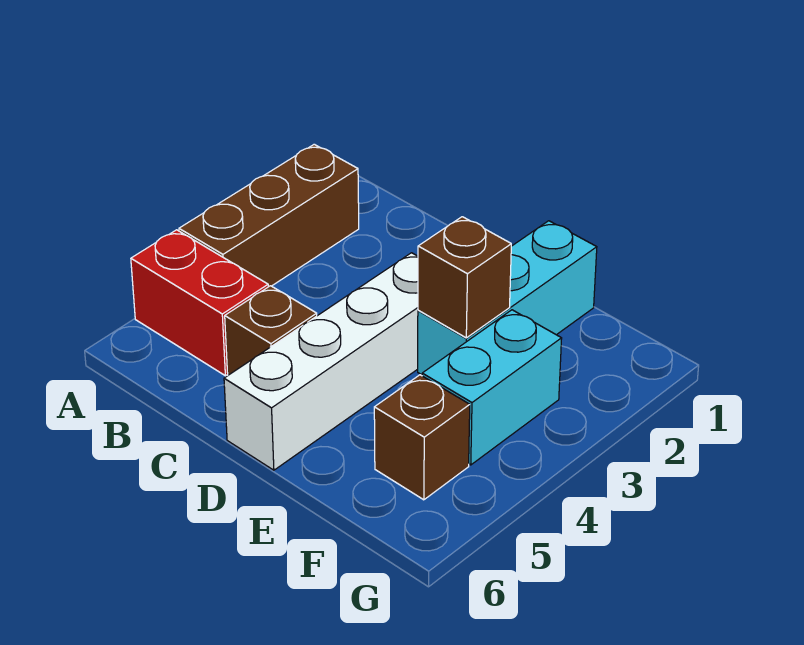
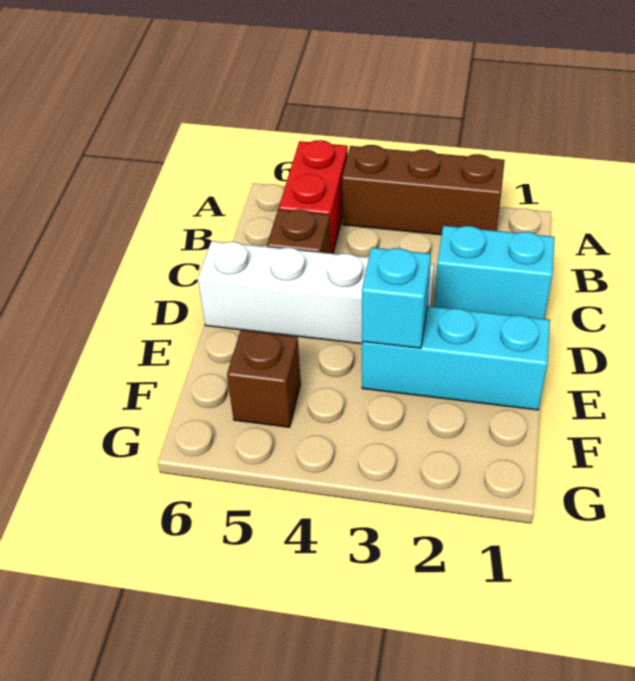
brown brick E3 level 2 -> cyan brick E3 level 2
cyan brick F3:F4 level 1 -> cyan brick C1:C2 level 1

